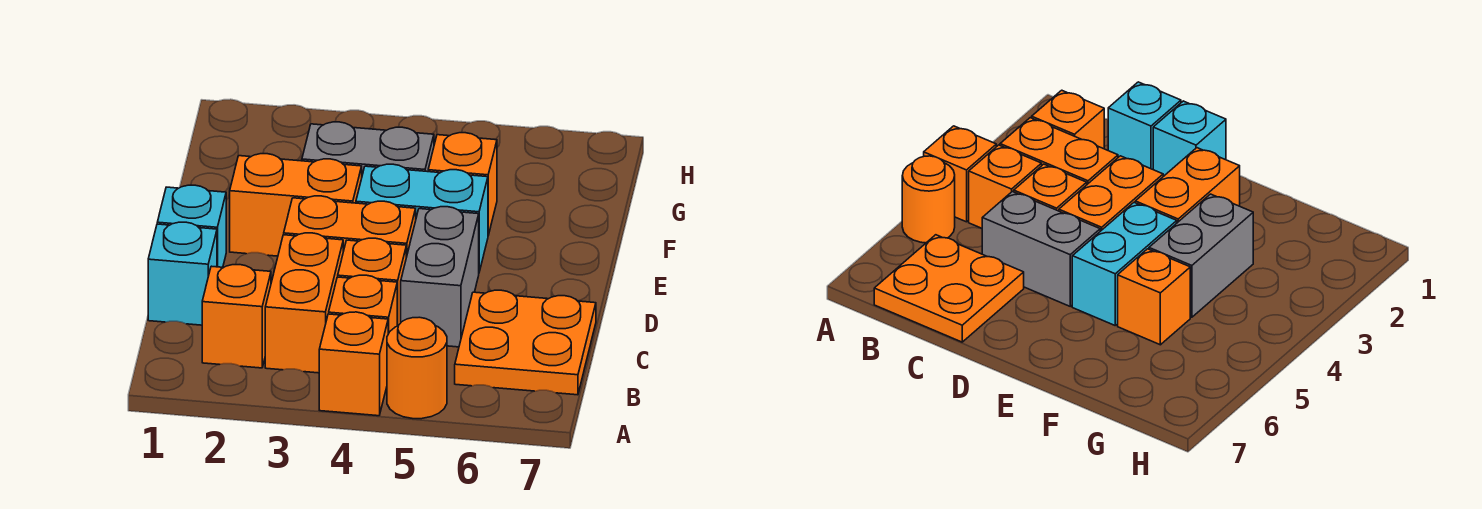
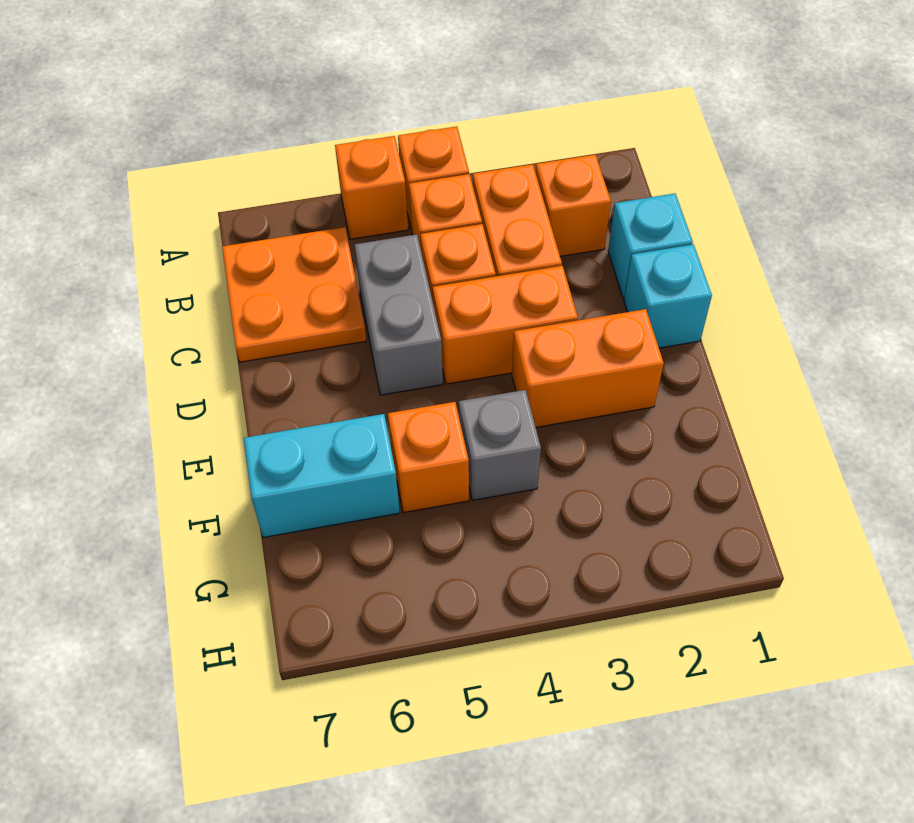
orange round brick A5 level 1 -> orange brick A5 level 1
cyan brick E4:E5 level 1 -> cyan brick F6:F7 level 1
grey brick F3:F4 level 1 -> grey brick F4 level 1

